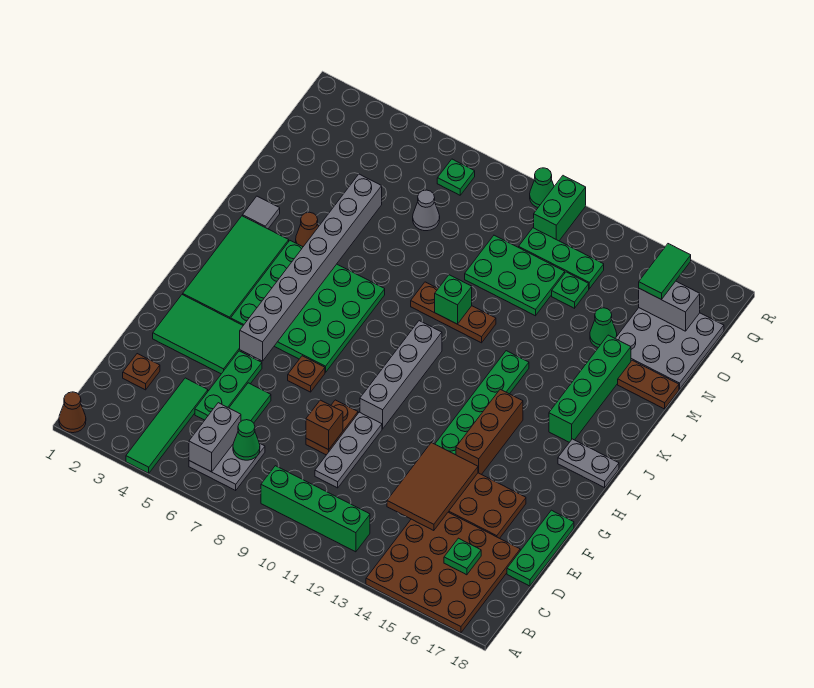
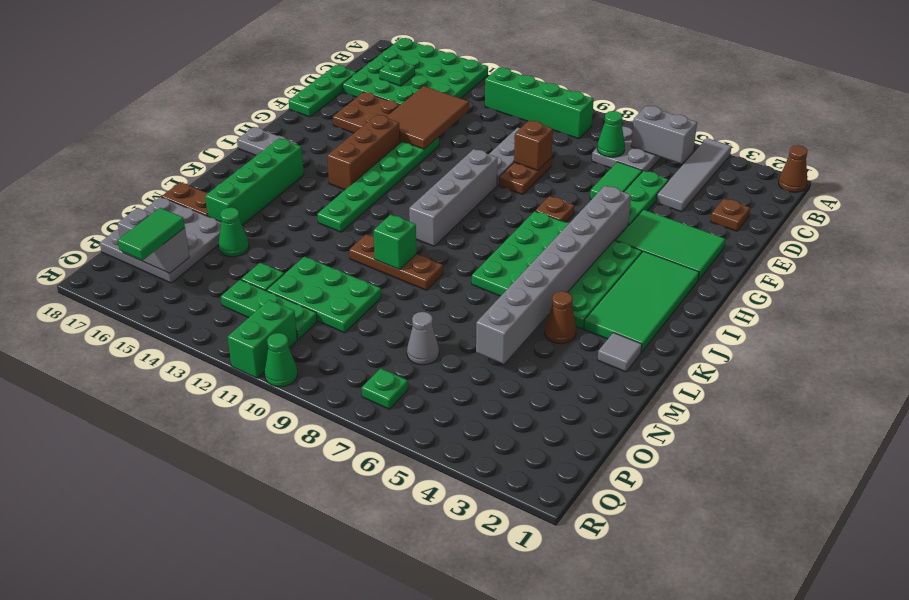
green tile A4:D4 level 1 -> grey tile A4:D4 level 1
brown plate A14:D17 level 1 -> green plate A14:D17 level 1
grey brick B6:C6 level 2 -> grey brick B5:B6 level 2

